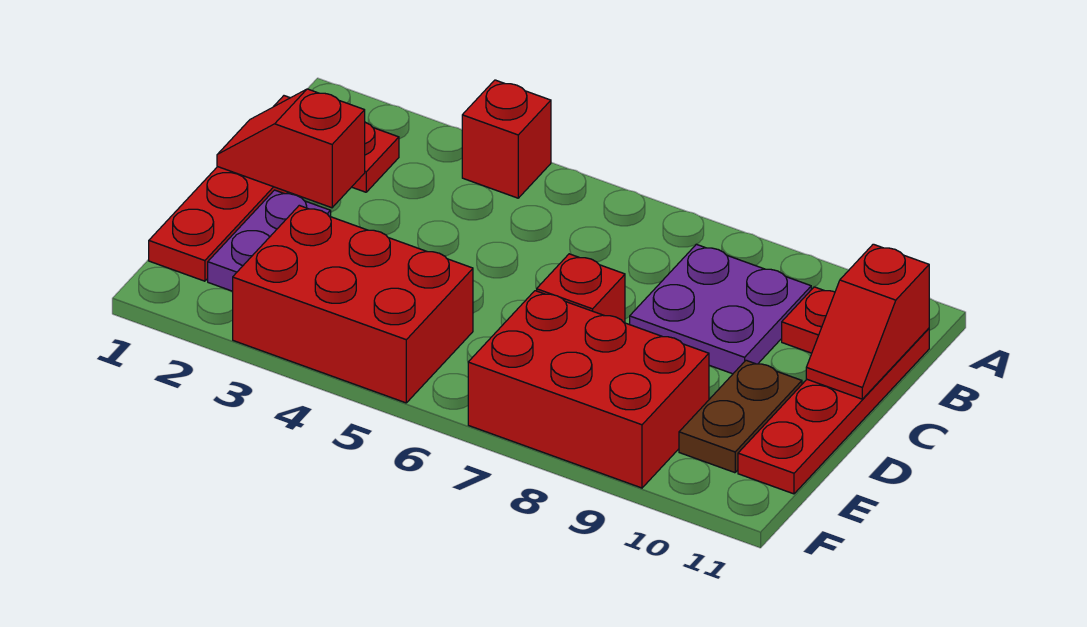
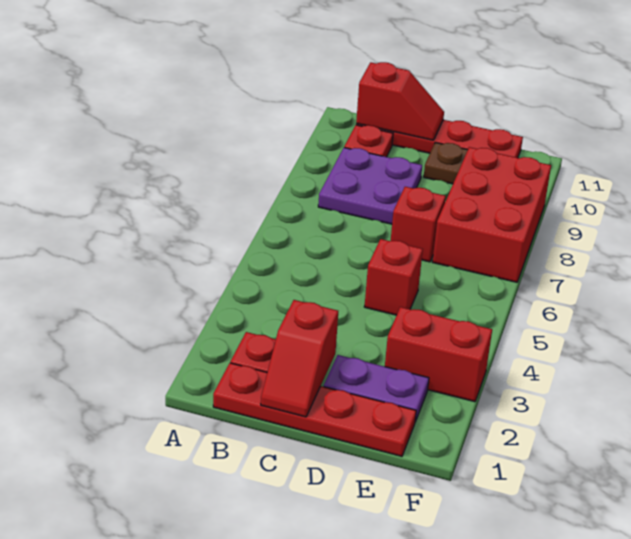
red brick A4 level 1 -> red brick D5 level 1
red brick E3:F5 level 1 -> red brick E3:F3 level 1

